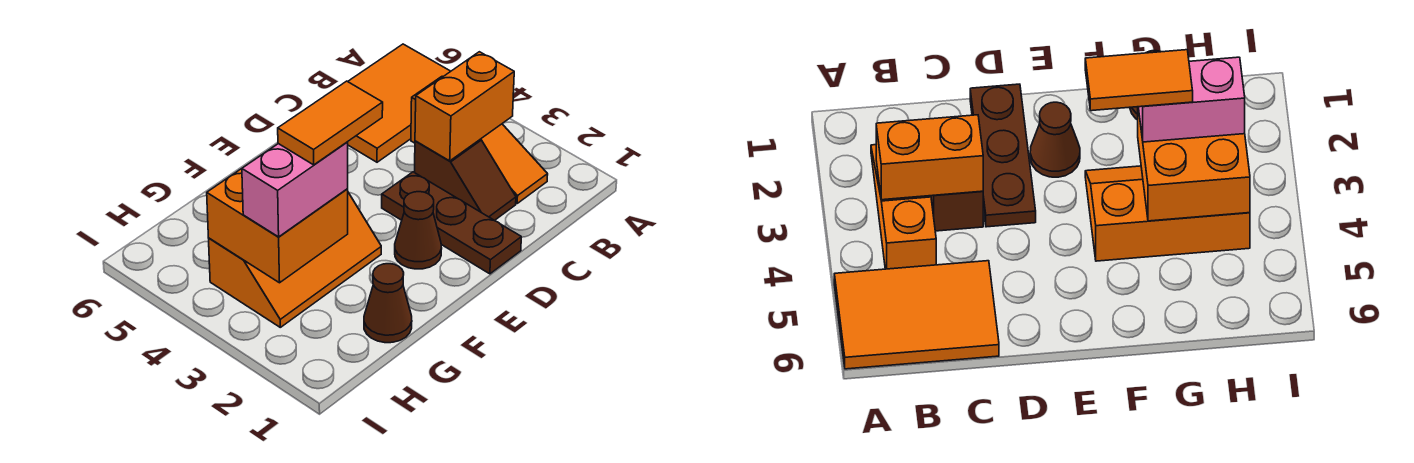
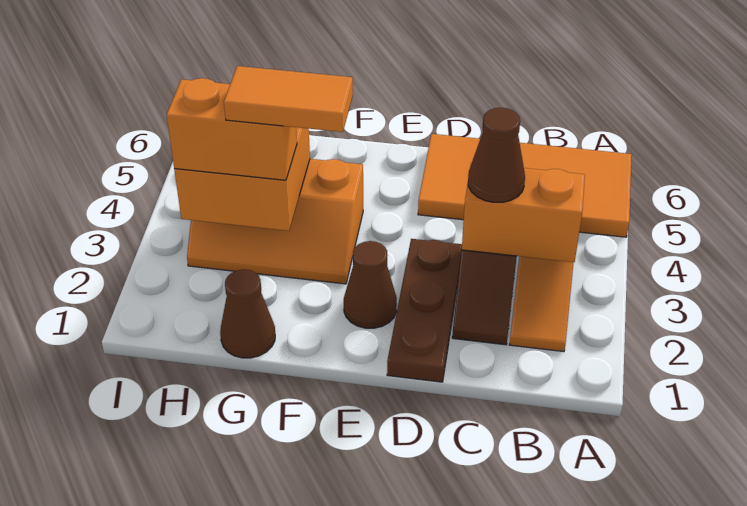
orange tile A5:C6 level 1 -> orange tile A5:D6 level 1
none -> brown cone C3 level 3
pink brick G3:H3 level 3 -> orange brick G3:H3 level 3

